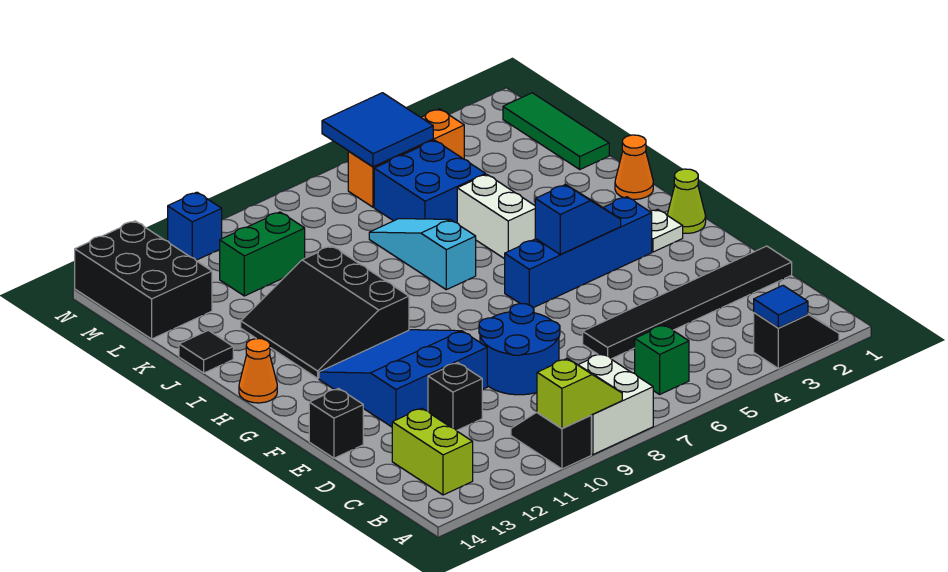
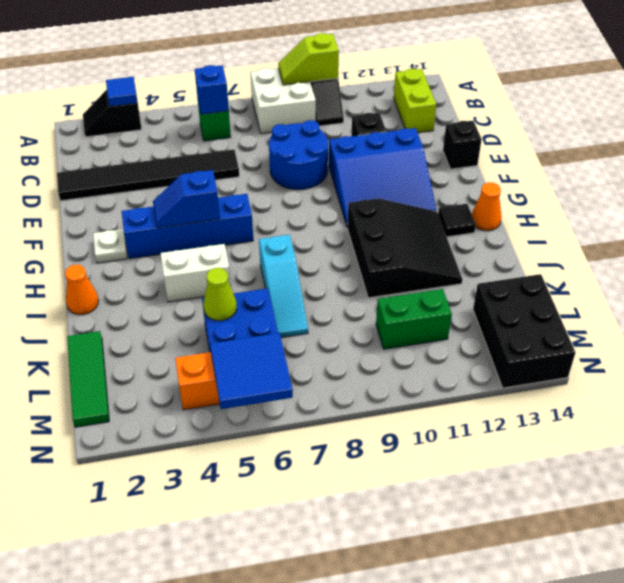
lime cone G1 level 1 -> lime cone K5 level 2
white brick I5:J5 level 1 -> white brick I4:I5 level 1
black tile J14 level 1 -> black tile H13 level 1
blue brick N11 level 1 -> blue brick B6 level 2

